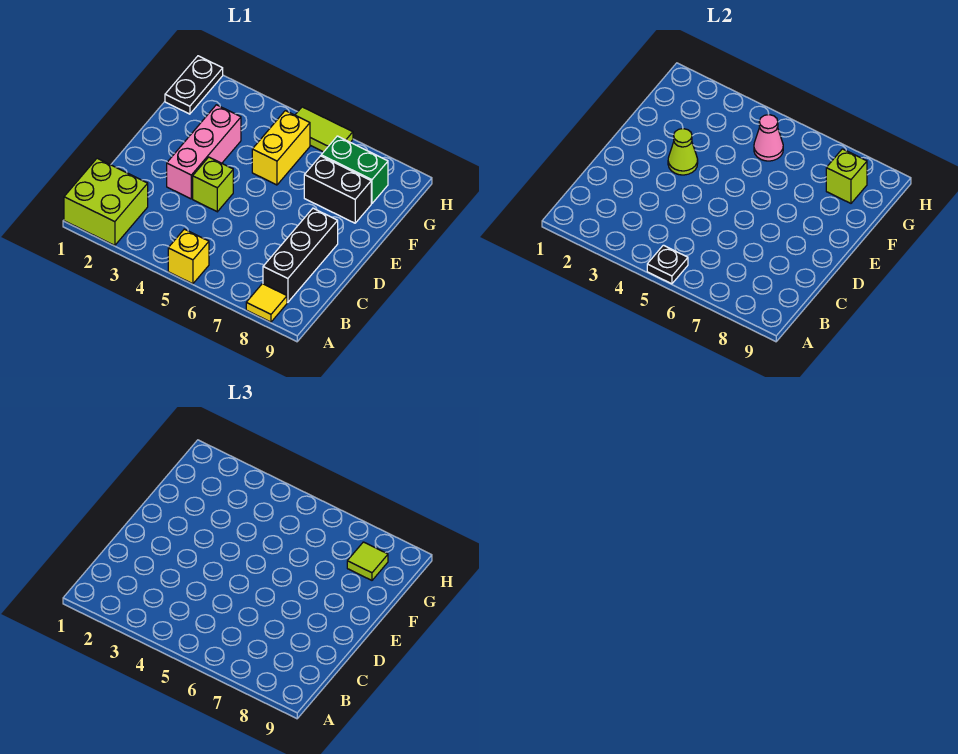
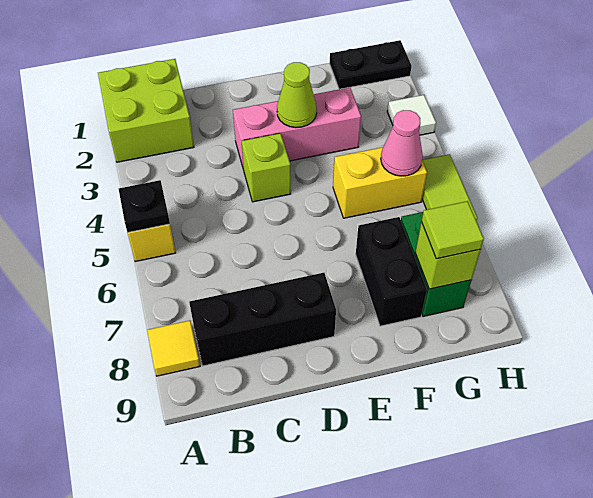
none -> white tile H3 level 1

